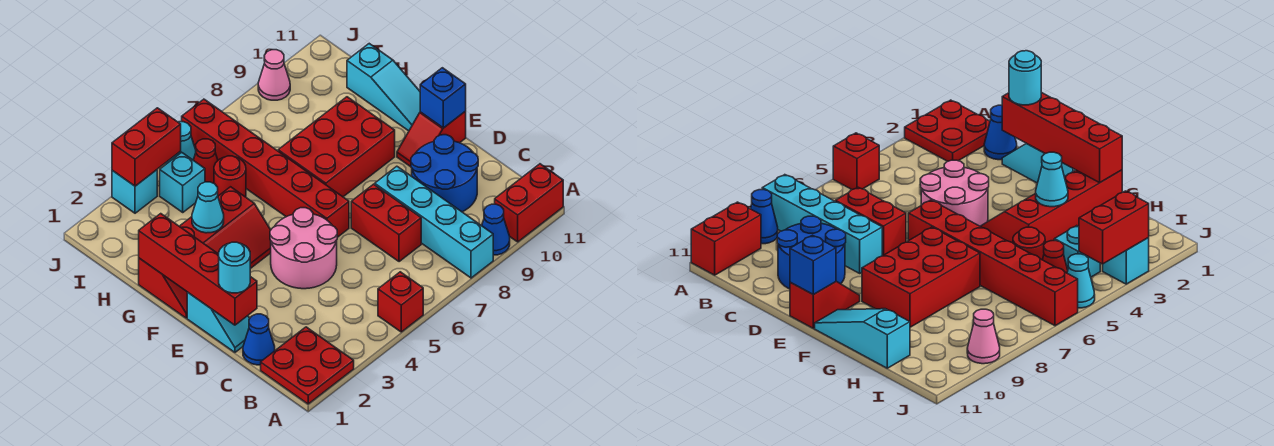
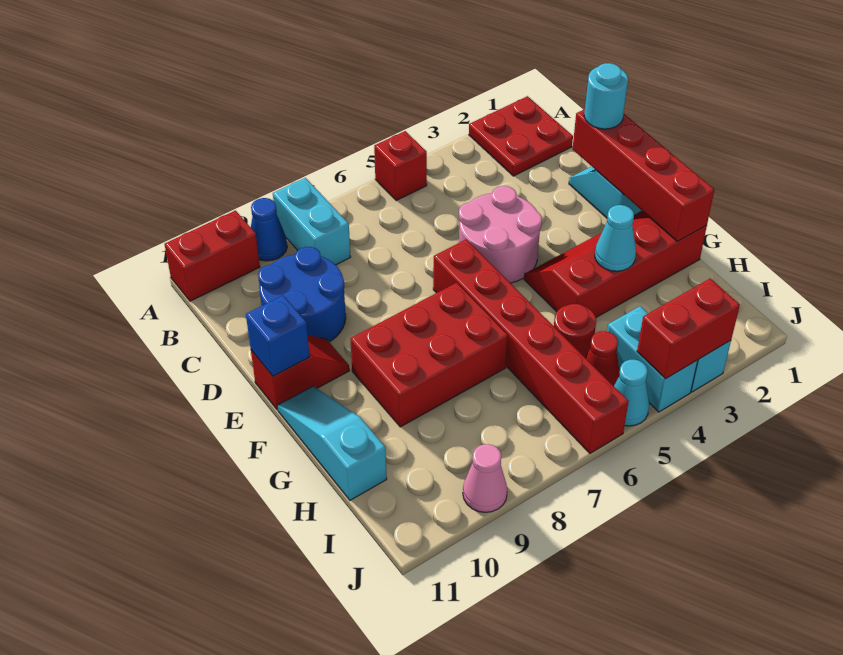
cyan brick A8:D8 level 1 -> cyan brick A8:B8 level 1
blue cone C1 level 1 -> none
red brick C7:D7 level 1 -> none
cyan brick I4 level 1 -> cyan brick I4:J4 level 1

